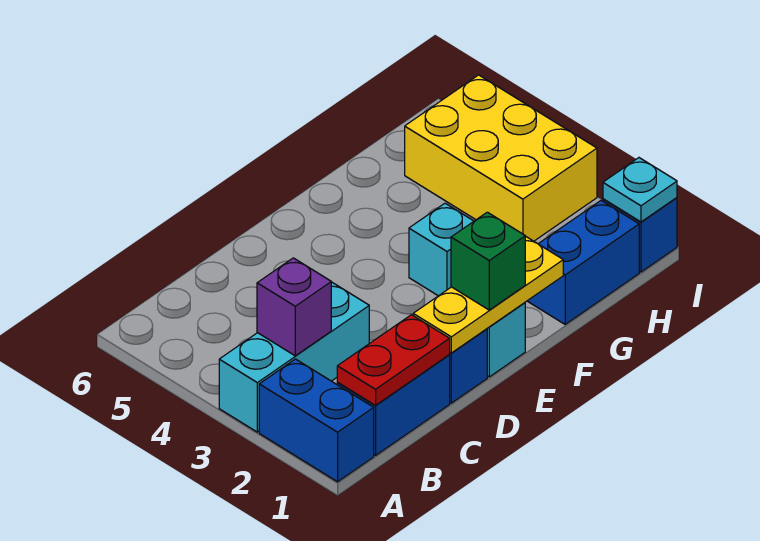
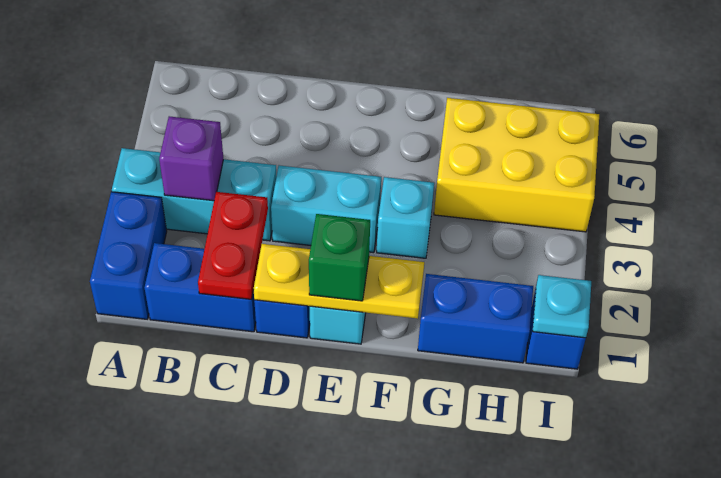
red plate B1:C1 level 2 -> red plate C1:C2 level 2
none -> cyan brick D3:E3 level 1
yellow brick H3:I5 level 1 -> yellow brick G4:I5 level 1

